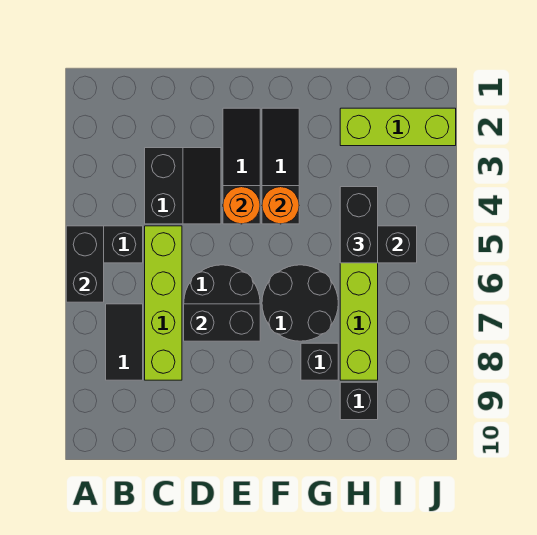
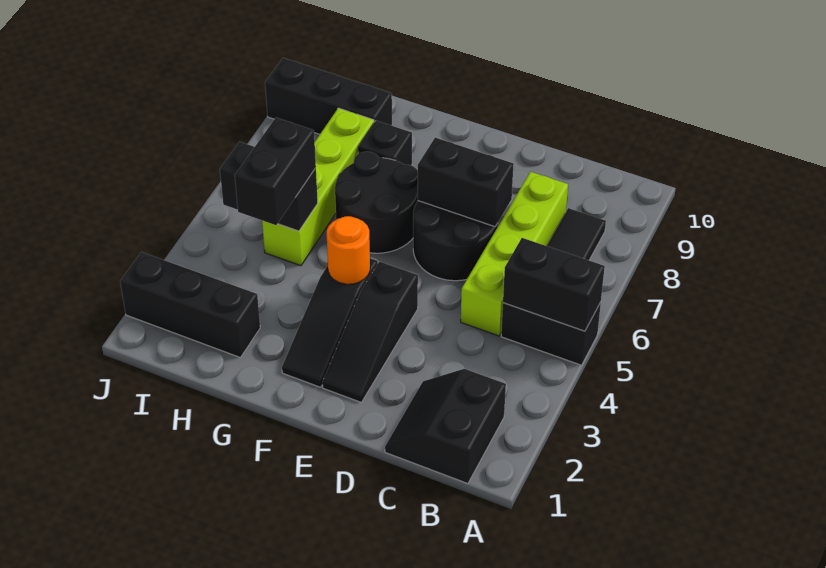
black brick A5:A6 level 2 -> black brick A5:B5 level 2
black slope C3:D4 level 1 top C -> black slope B1:C2 level 1 top B
orange round brick E4 level 2 -> none
lime brick H2:J2 level 1 -> black brick H2:J2 level 1
black brick H9 level 1 -> black brick H9:J9 level 1

